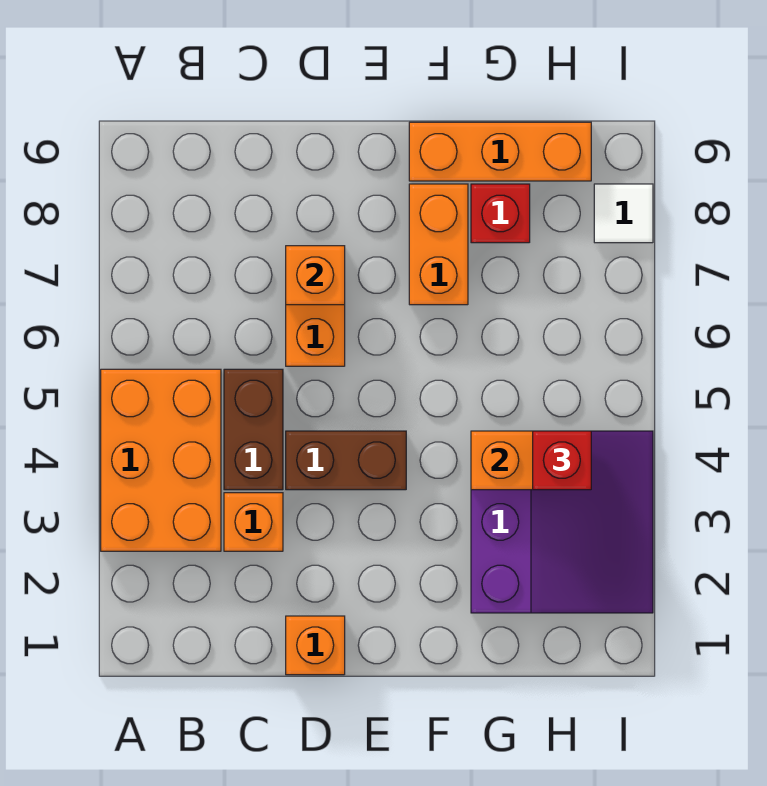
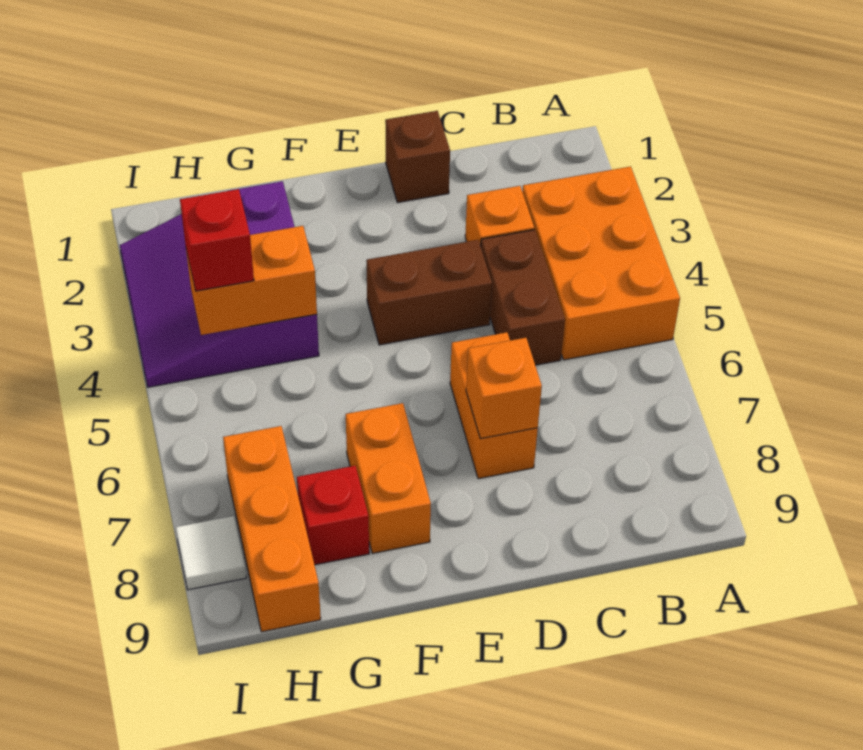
orange brick D1 level 1 -> brown brick D1 level 1
orange brick F9:H9 level 1 -> orange brick H7:H9 level 1

